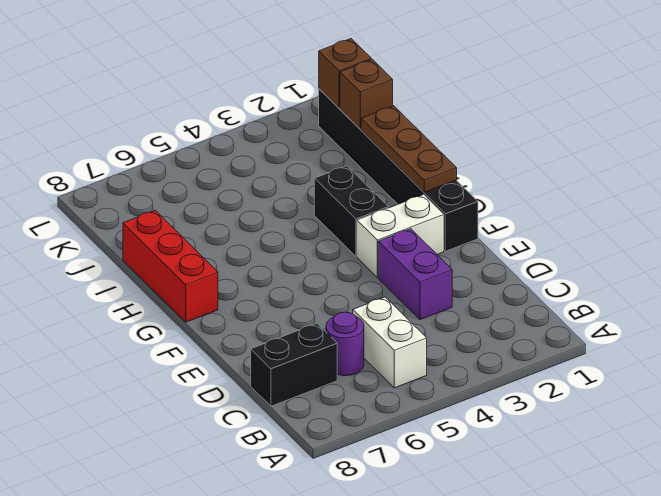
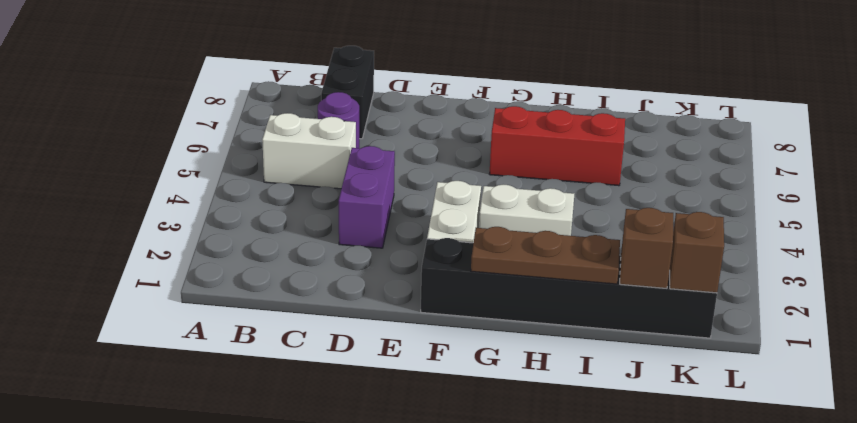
purple brick D3:E3 level 1 -> purple brick D3:D4 level 1
black brick G3:H3 level 1 -> white brick G3:H3 level 1
red brick G8:I8 level 1 -> red brick G6:I6 level 1

